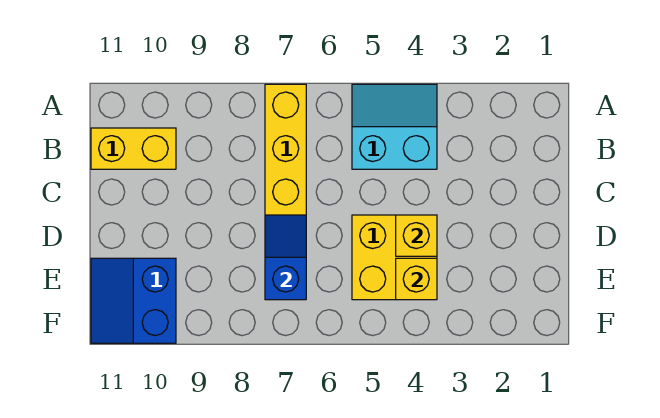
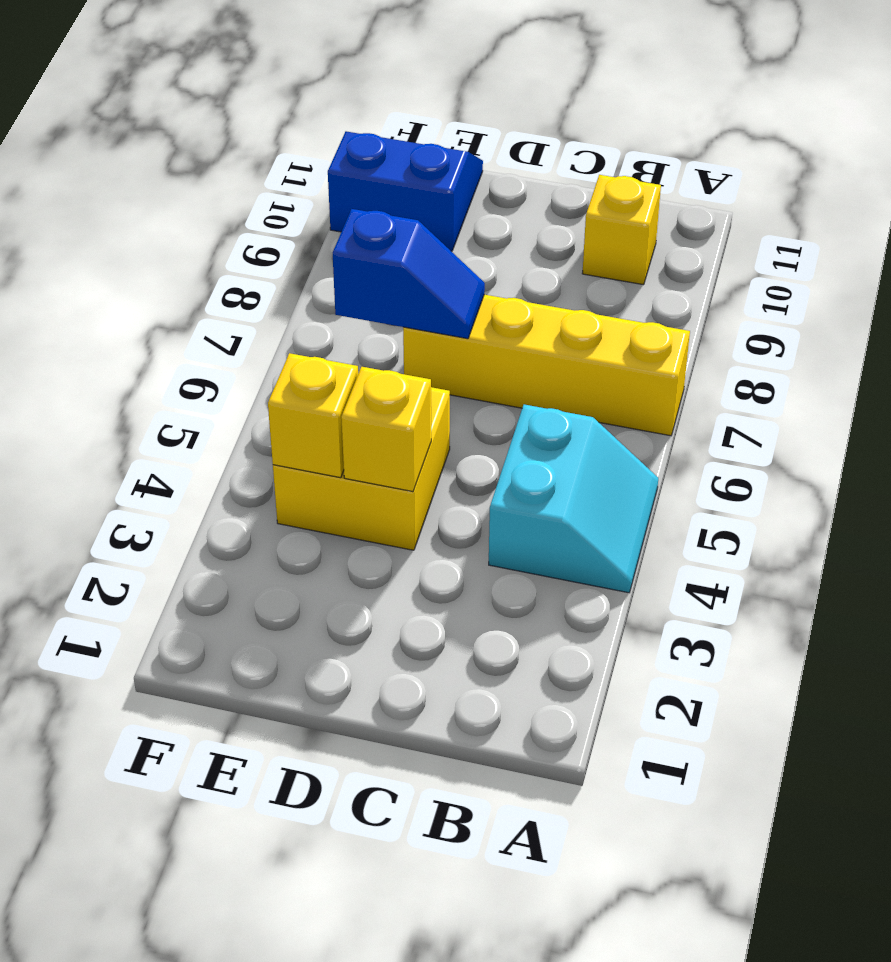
yellow brick B10:B11 level 1 -> yellow brick B10 level 1

